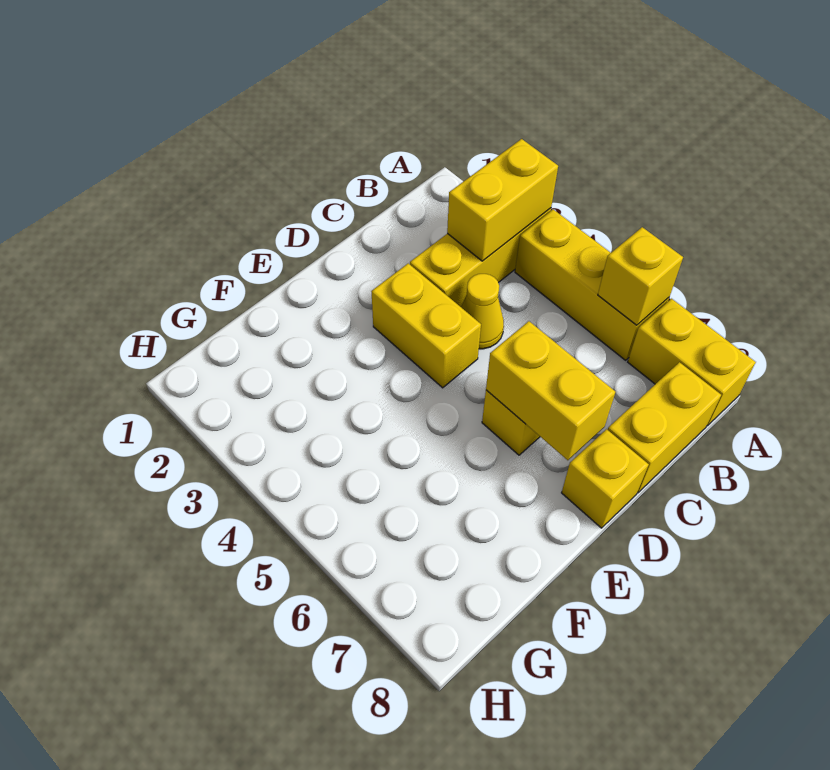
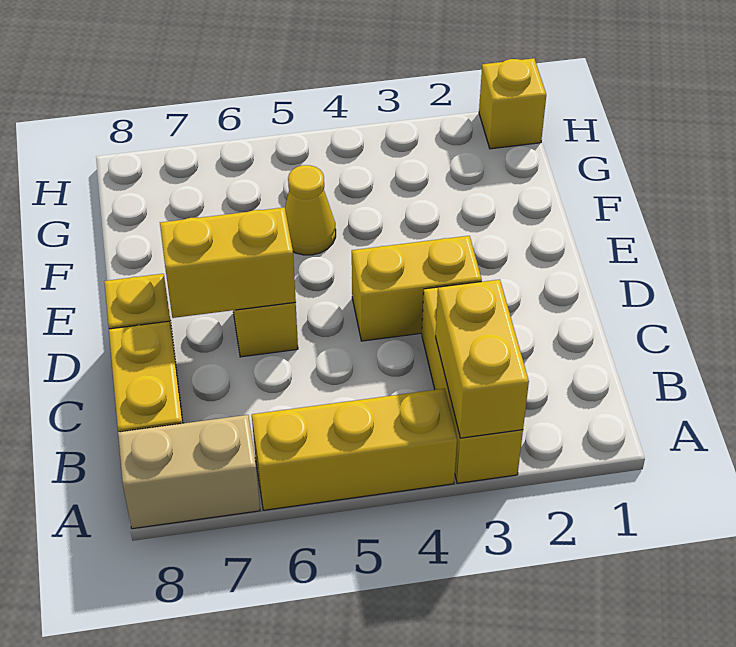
yellow brick A6 level 2 -> yellow brick H1 level 1
yellow brick A7:A8 level 1 -> tan brick A7:A8 level 1
yellow cone C4 level 1 -> yellow cone F5 level 1

